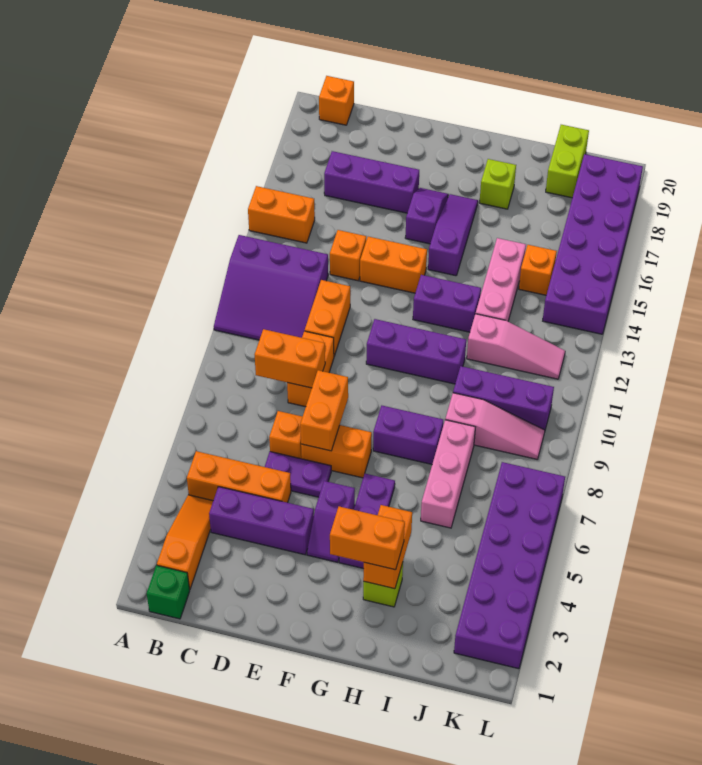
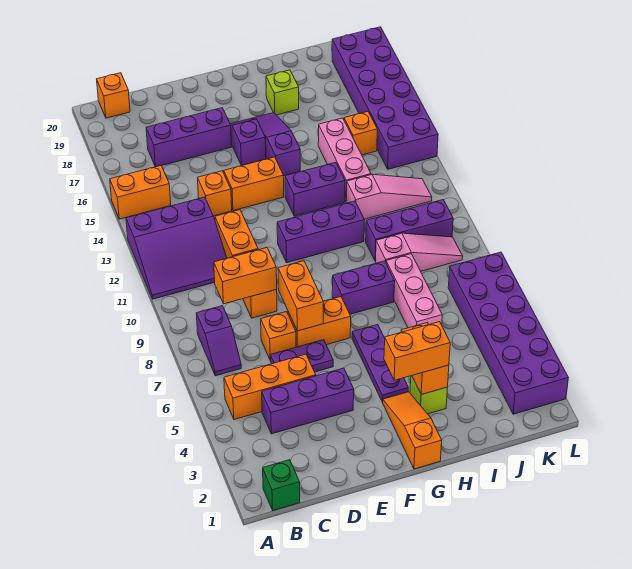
orange slope B2:B4 level 1 top 2 -> orange slope G1:G3 level 1 top 1
purple slope F4:F5 level 1 top 5 -> purple slope B7:B8 level 1 top 8
lime brick J19:J20 level 1 -> none

